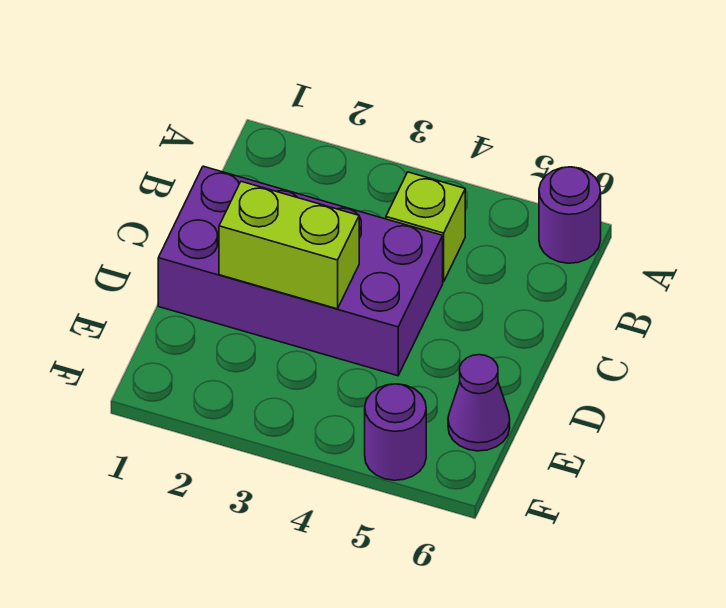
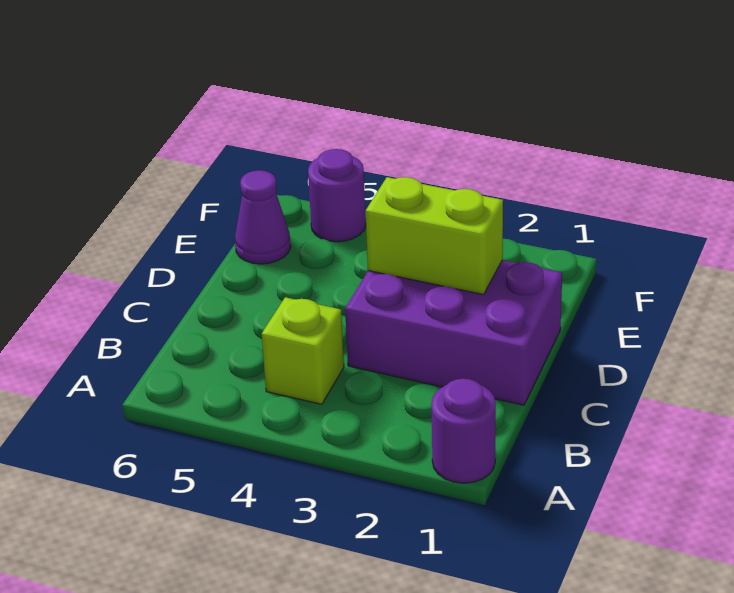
purple round brick A6 level 1 -> purple round brick A1 level 1
purple brick C1:D4 level 1 -> purple brick C1:D3 level 1

